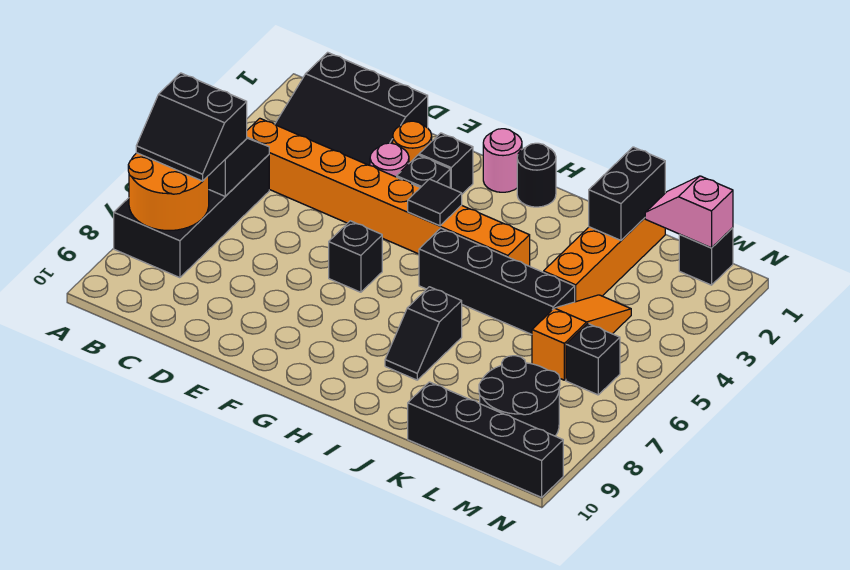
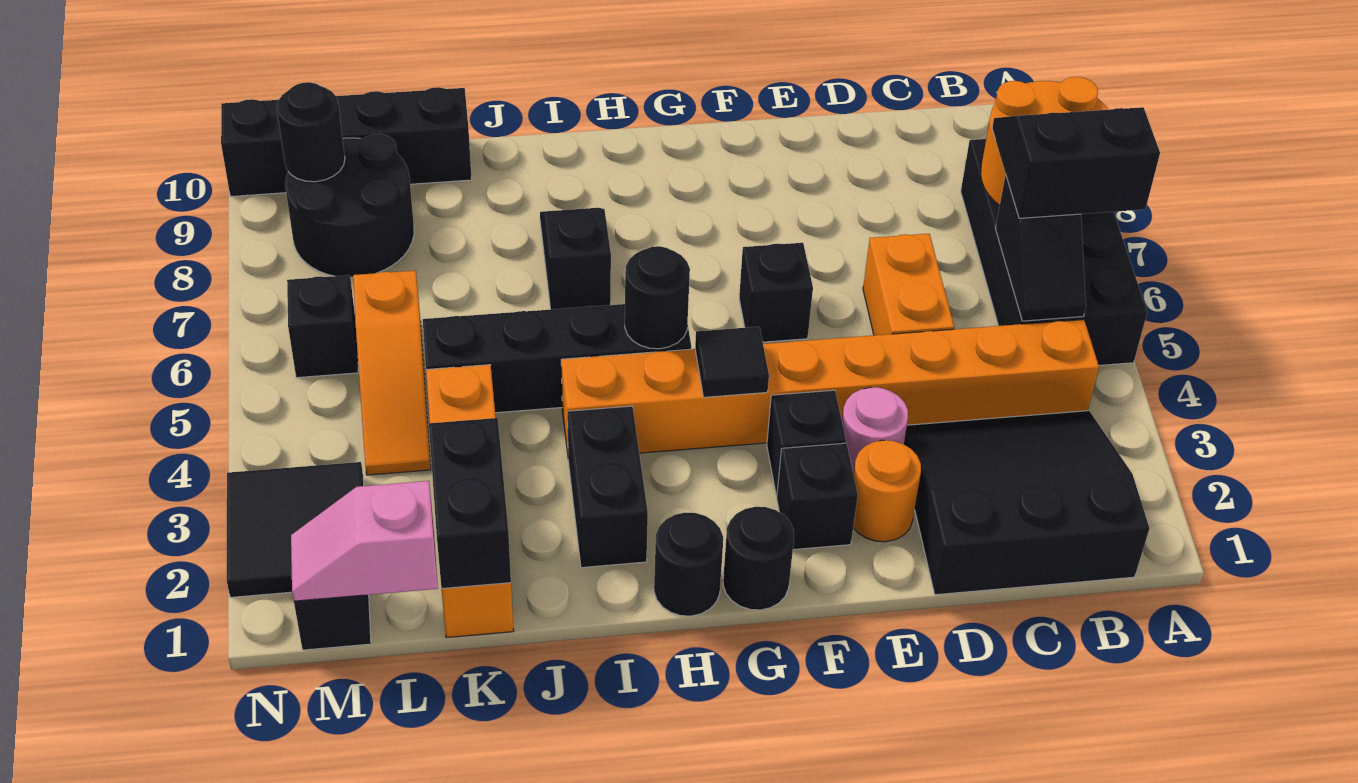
none -> orange brick D5:D6 level 1
pink round brick G1 level 1 -> black round brick G1 level 1
none -> black round brick H5 level 2
none -> black brick I2:I3 level 1
pink slope L1:M1 level 2 top M -> pink slope L1:M1 level 2 top L
none -> black tile M2:N3 level 1
none -> black round brick M9 level 2

